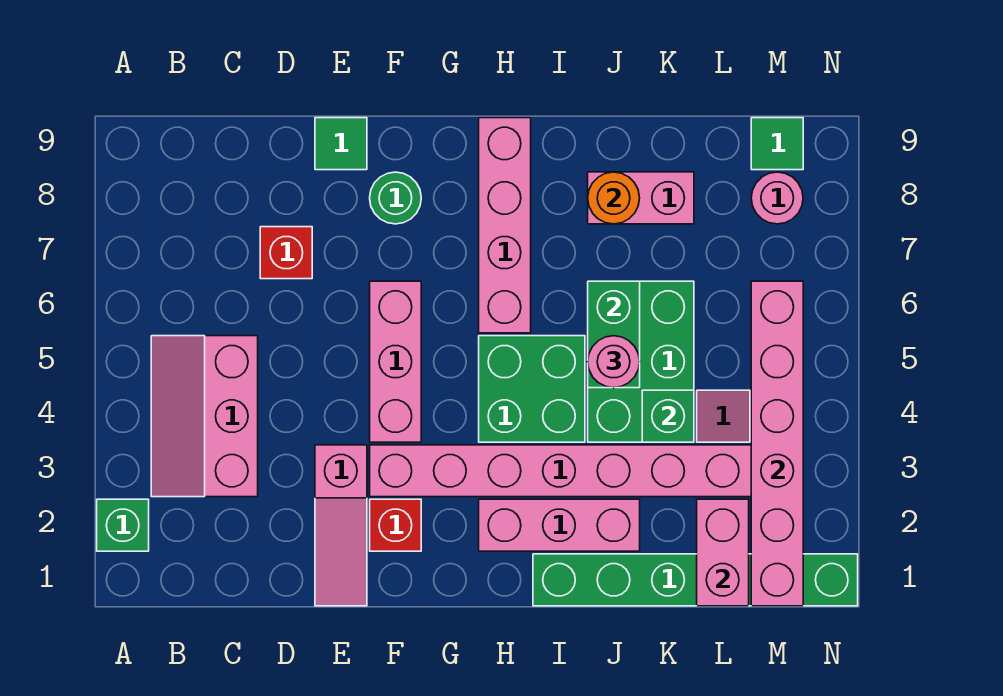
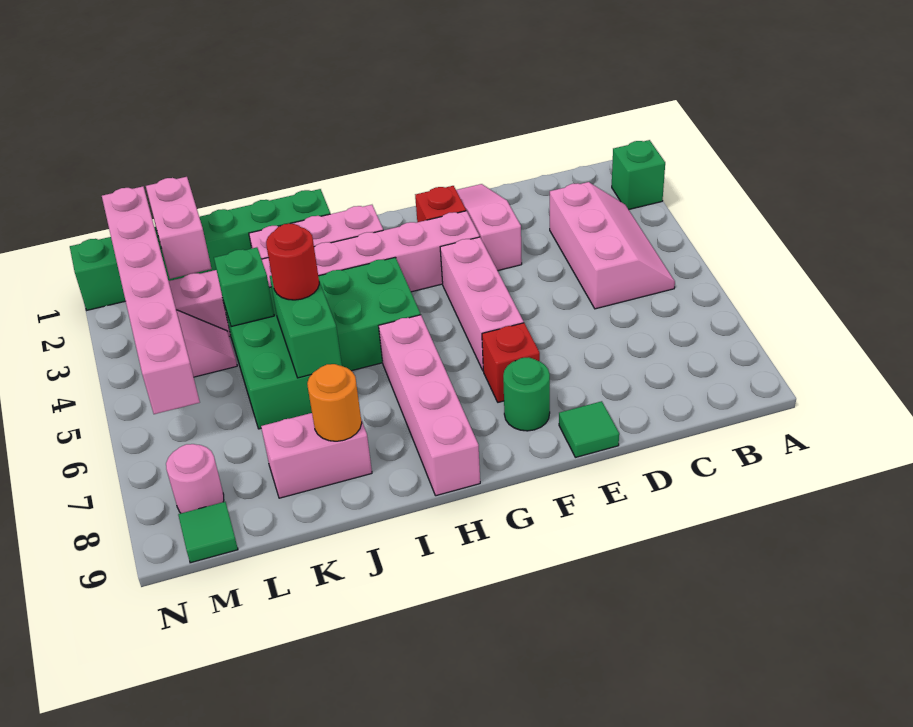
red brick D7 level 1 -> red brick F7 level 1
pink round brick J5 level 3 -> red round brick J5 level 3

